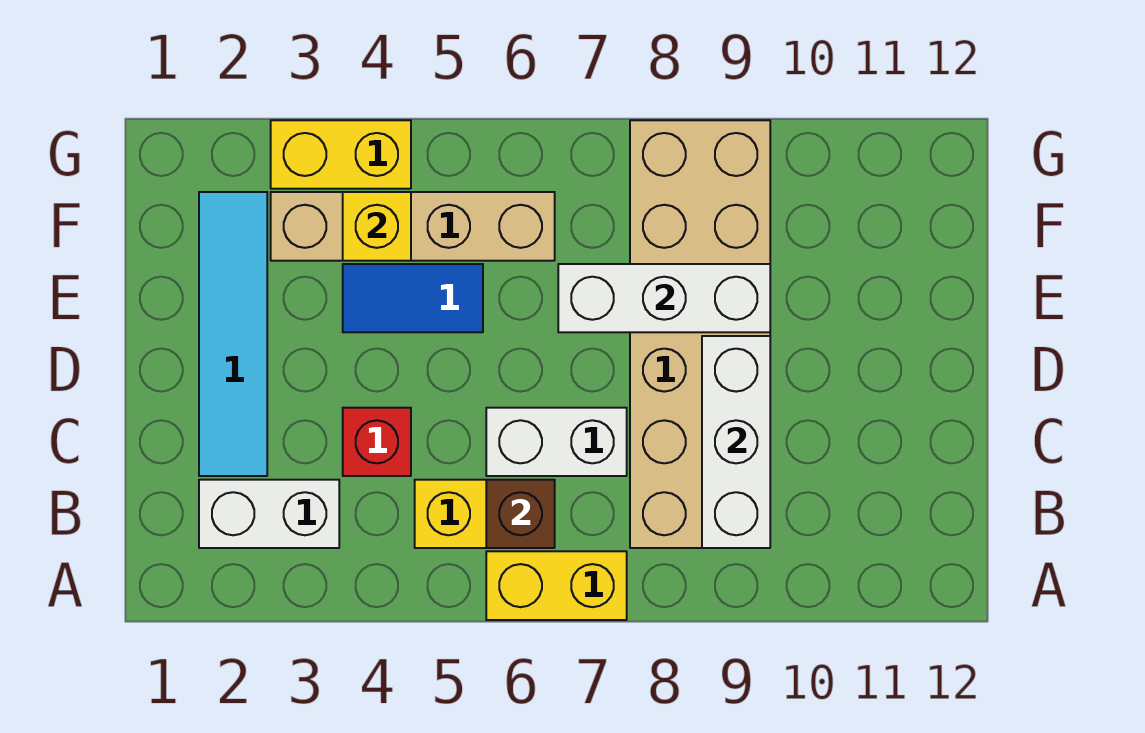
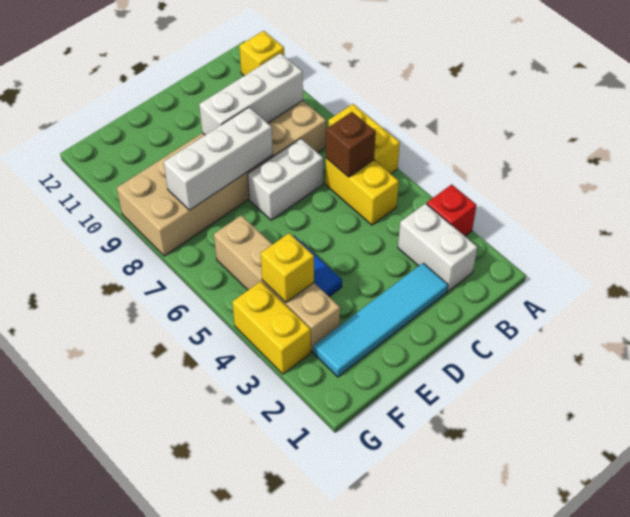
none -> yellow brick A11 level 1
red brick C4 level 1 -> red brick A3 level 1
white brick C6:C7 level 1 -> white brick C7:D7 level 1
white brick E7:E9 level 2 -> white brick D8:F8 level 2

